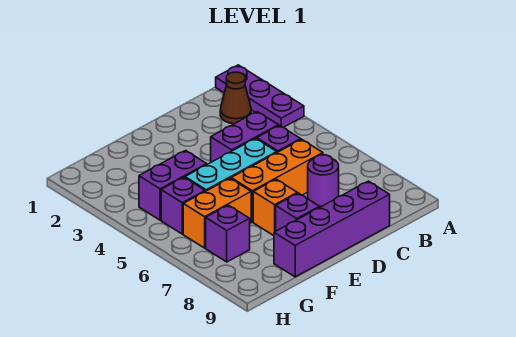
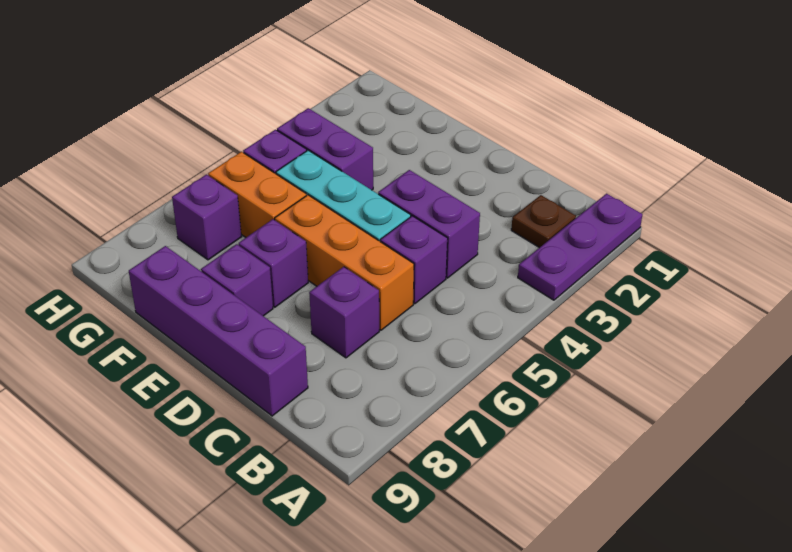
brown cone B2 level 1 -> brown plate B2 level 1
purple round brick C7 level 1 -> purple brick C7 level 1
orange brick E7 level 1 -> purple brick E7 level 1

